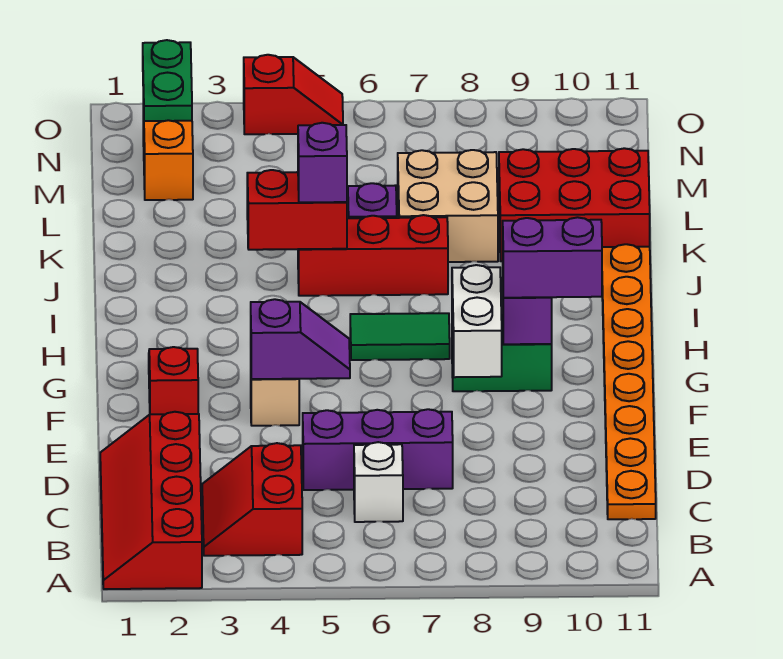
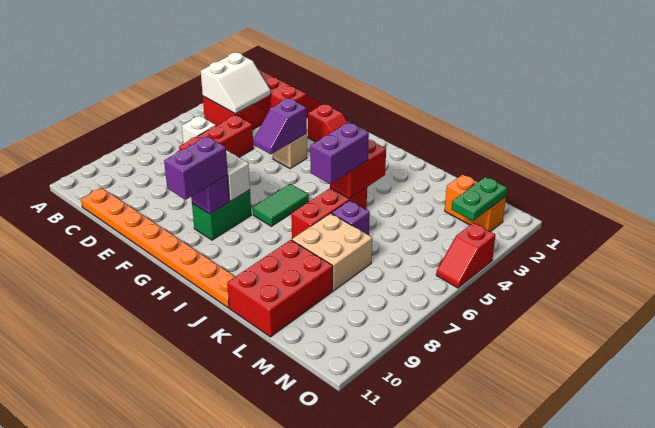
none -> white slope B3:C4 level 2 top B
purple brick D5:D7 level 1 -> red brick D5:D7 level 1
purple brick J5 level 3 -> purple brick J5:J6 level 3
green plate N2:O2 level 2 -> green plate N2:N3 level 2

